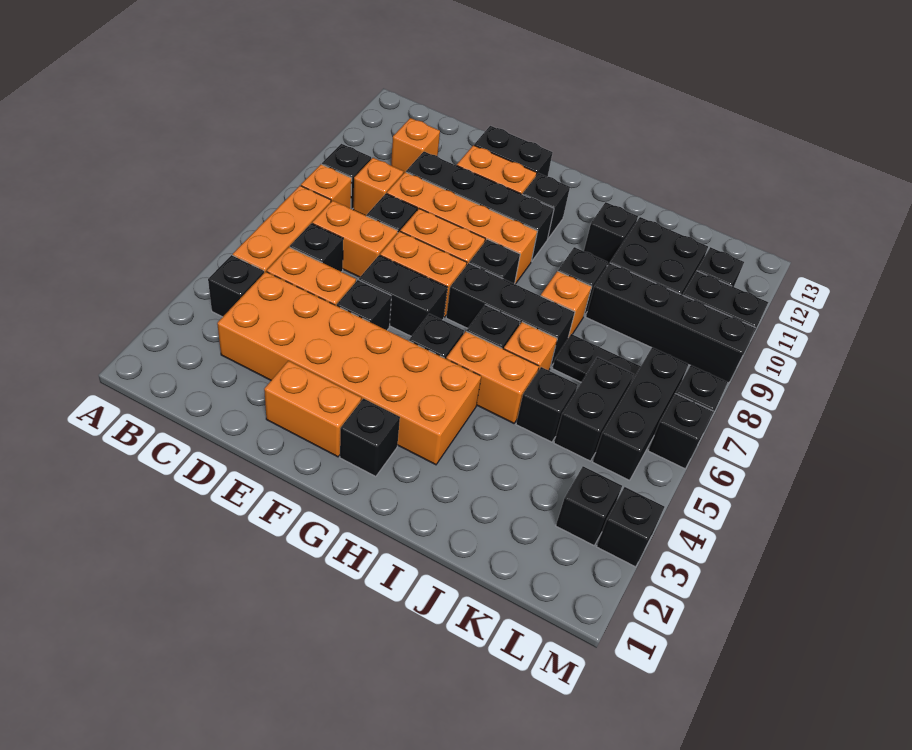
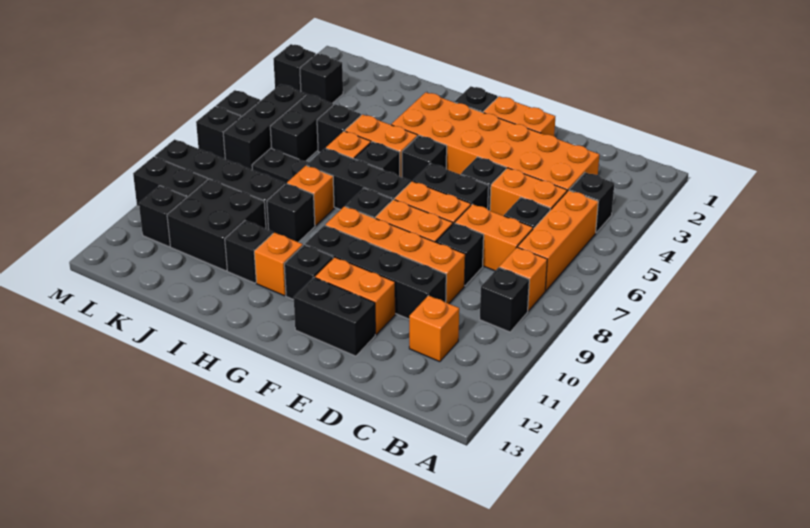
orange brick C9 level 1 -> orange brick H11 level 1

